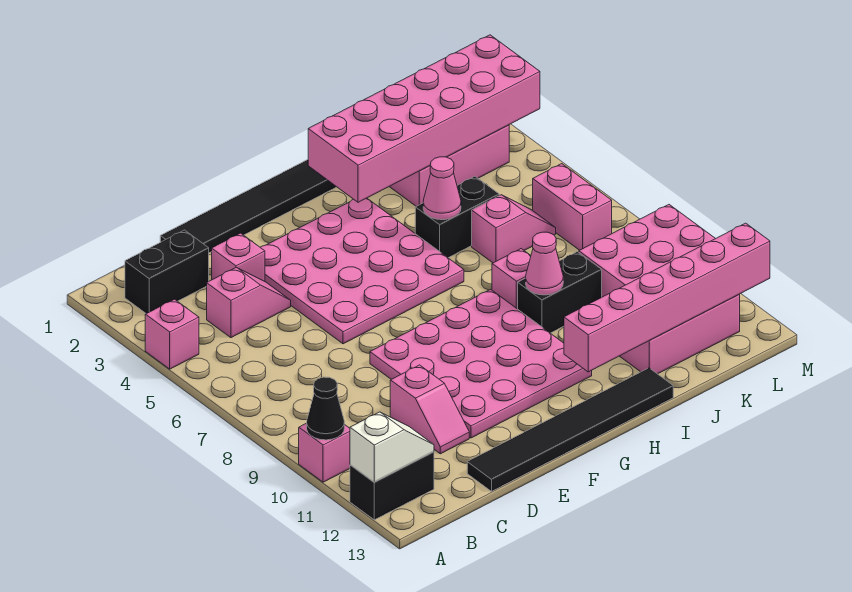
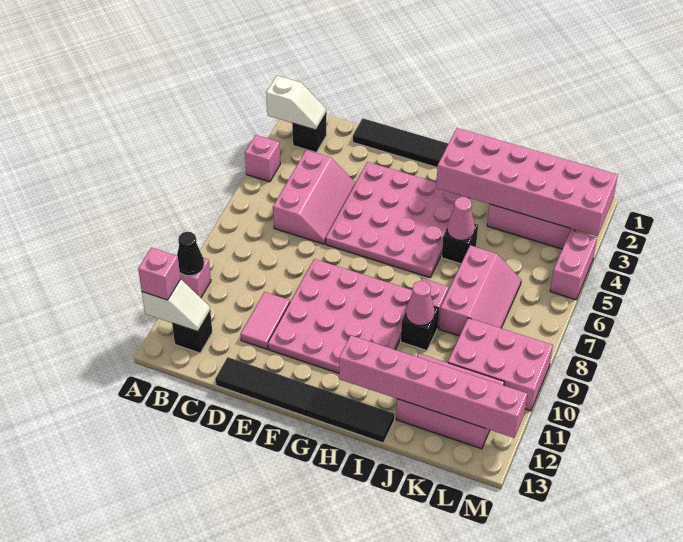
none -> white slope A2:B2 level 2 top A
black brick A12:B12 level 1 -> black brick B12 level 1
black brick B2:C2 level 1 -> black brick B2 level 1
pink slope C4:D4 level 1 top C -> pink slope C4:D6 level 1 top C
pink brick D3 level 1 -> pink brick A12 level 3
pink slope D10:D11 level 1 top 10 -> pink tile D10:D11 level 1
black brick I5:J5 level 1 -> black brick I5 level 1
black brick I9:J9 level 1 -> black brick I9 level 1
pink slope J6:K6 level 1 top J -> pink slope J6:K8 level 1 top J
pink brick L6:L7 level 1 -> pink brick M4:M5 level 1

